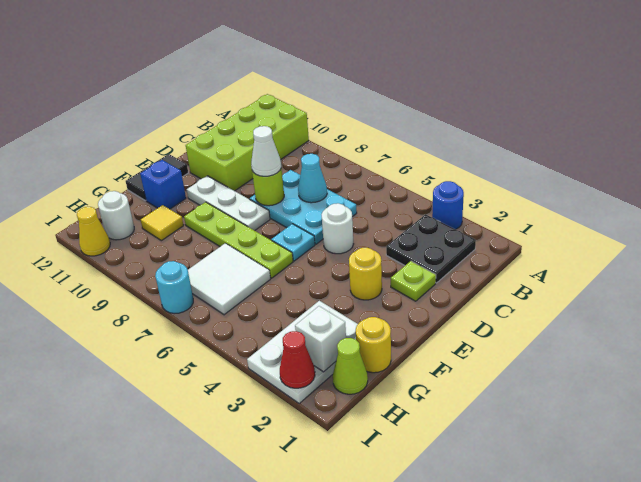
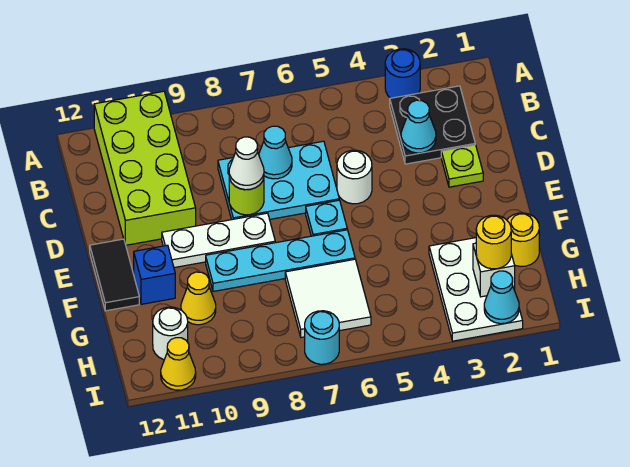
none -> cyan cone C3 level 2
yellow round brick E3 level 1 -> yellow round brick H2 level 3
lime plate F6:F9 level 1 -> cyan plate F6:F9 level 1
yellow tile G10 level 1 -> yellow cone G10 level 1
lime cone H1 level 1 -> none
red cone I2 level 2 -> cyan cone I2 level 2

